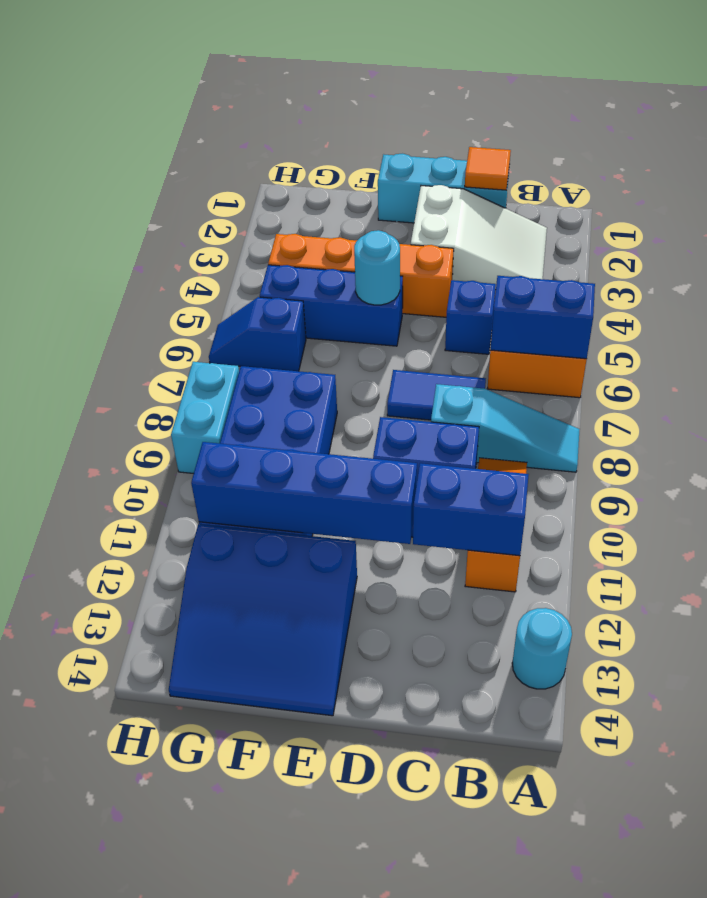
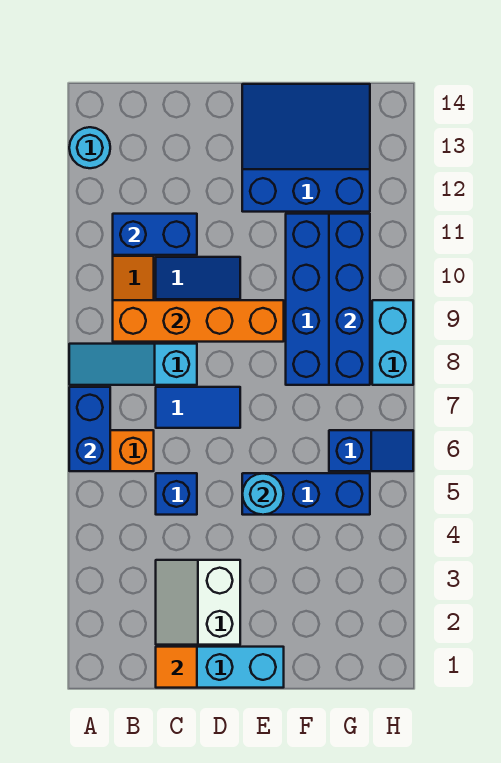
blue brick A6:B6 level 2 -> blue brick A6:A7 level 2
white slope B2:D3 level 1 top D -> white slope C2:D3 level 1 top D
orange brick D4:G4 level 1 -> orange brick B9:E9 level 2
blue brick D11:G11 level 2 -> blue brick G8:G11 level 2

